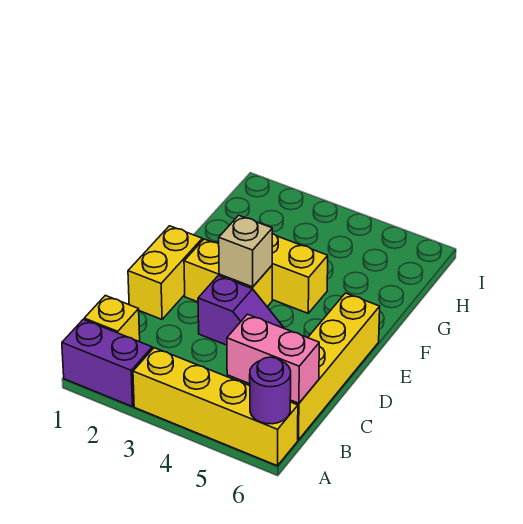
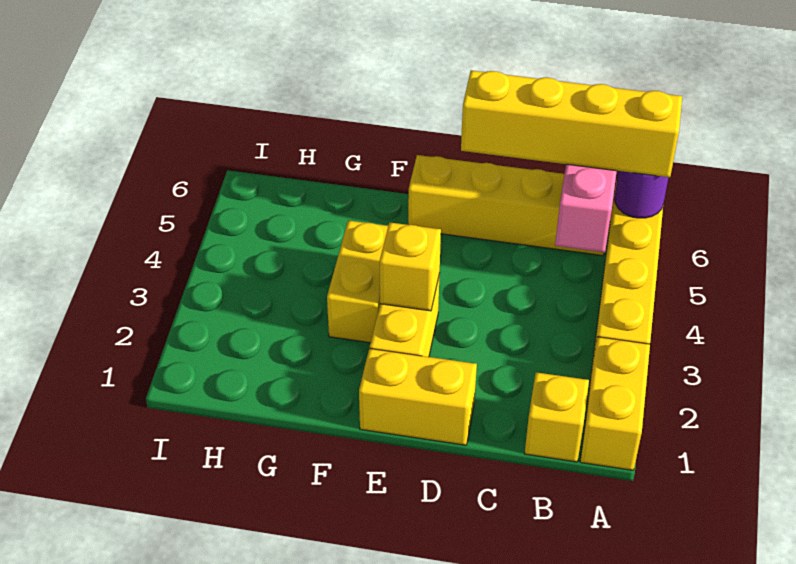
purple brick A1:A2 level 1 -> yellow brick A1:A2 level 1
none -> yellow brick A6:D6 level 3
purple slope D3:D4 level 1 top 3 -> none
tan brick E3 level 2 -> yellow brick E3 level 2

